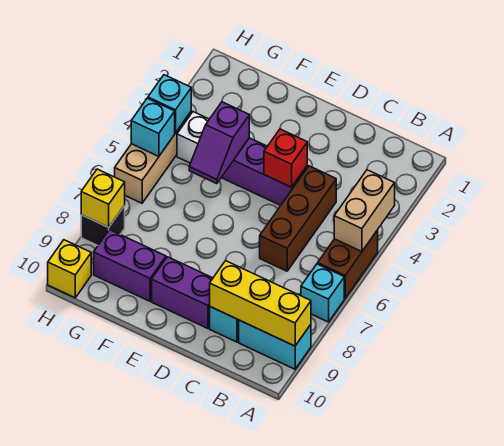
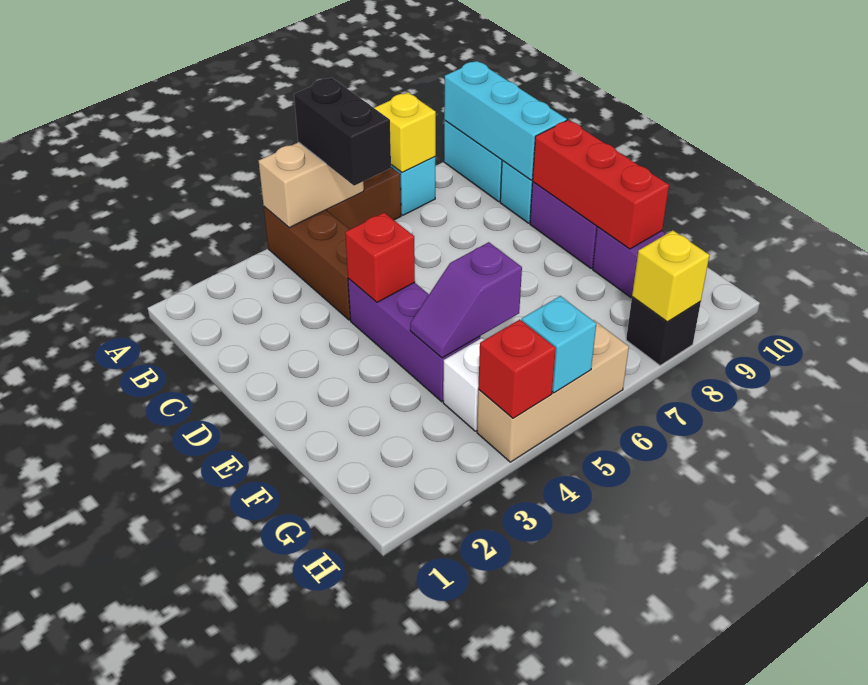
none -> black brick A5:B5 level 3
yellow brick A9:C9 level 2 -> cyan brick A9:C9 level 2
brown brick C4:C6 level 1 -> brown brick A4:C4 level 1
none -> red brick D9:F9 level 2
purple slope F4:F5 level 2 top 4 -> purple slope F4:F5 level 2 top 5
cyan brick H4 level 2 -> red brick H4 level 2
yellow brick H10 level 1 -> yellow brick A7 level 2

